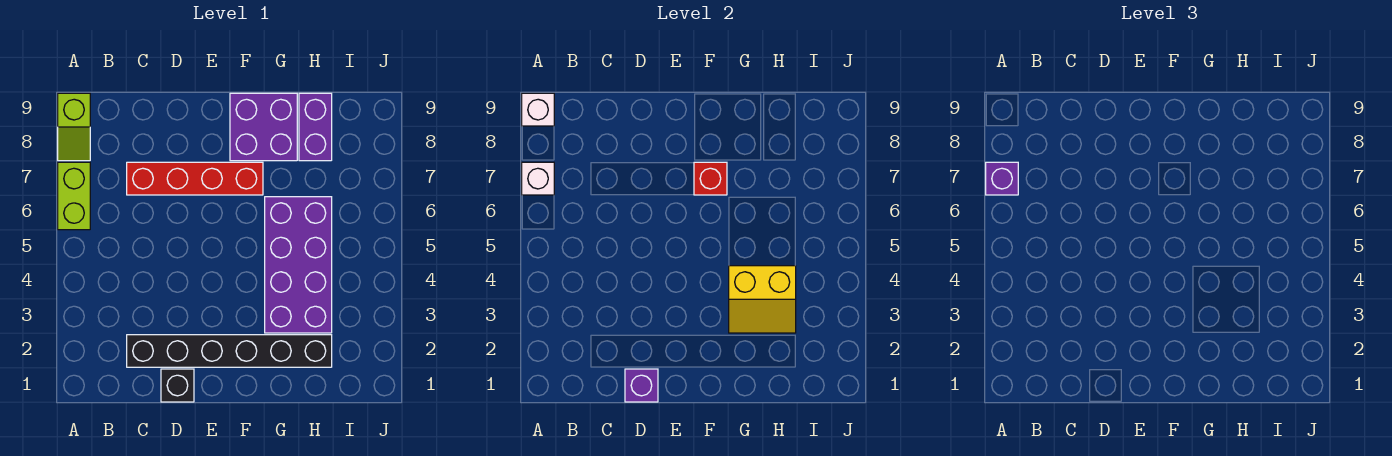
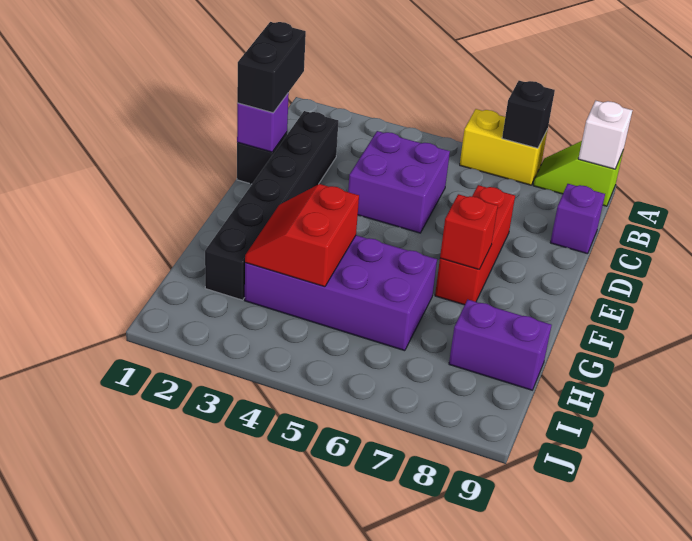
lime brick A6:A7 level 1 -> yellow brick A6:A7 level 1
white brick A7 level 2 -> black brick A7 level 2
purple brick A7 level 3 -> purple brick C9 level 1
none -> black brick C1:D1 level 3
red brick C7:F7 level 1 -> red brick D7:F7 level 1
purple brick F8:G9 level 1 -> purple brick C4:D5 level 1
yellow slope G3:H4 level 2 top 4 -> red slope G3:H4 level 2 top 4

